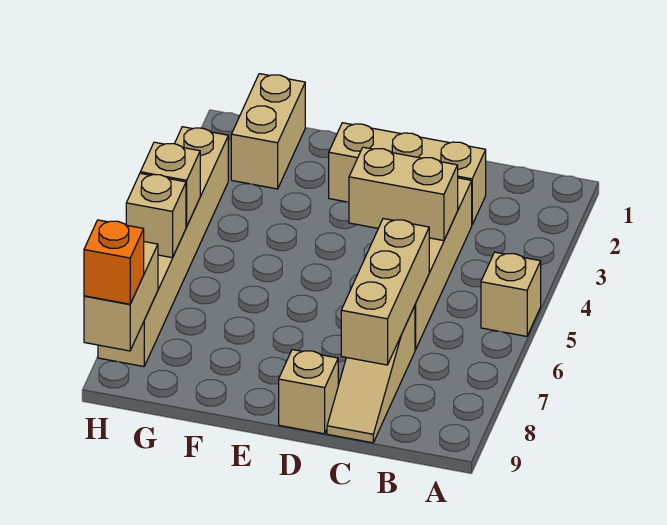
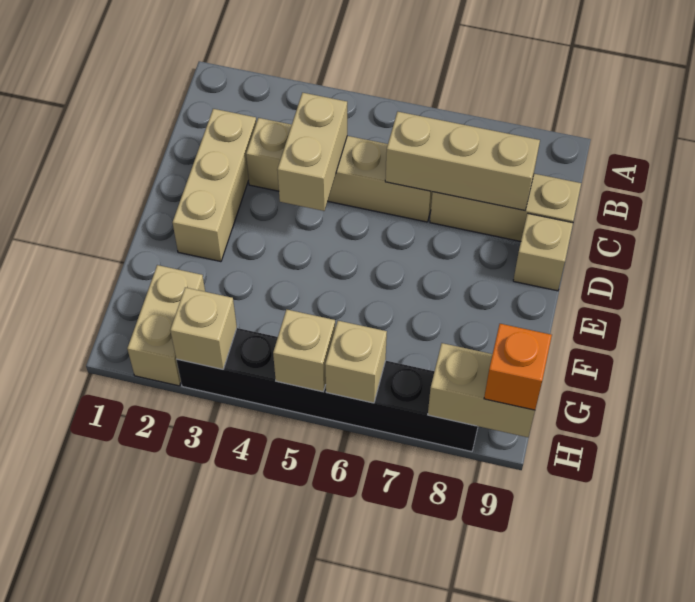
tan brick A5 level 1 -> tan brick H3 level 2
tan slope C7:C9 level 1 top 7 -> tan brick C7:C9 level 1
tan brick G1:G2 level 1 -> tan brick G2:H2 level 1
tan brick H3:H8 level 1 -> black brick H3:H8 level 1

